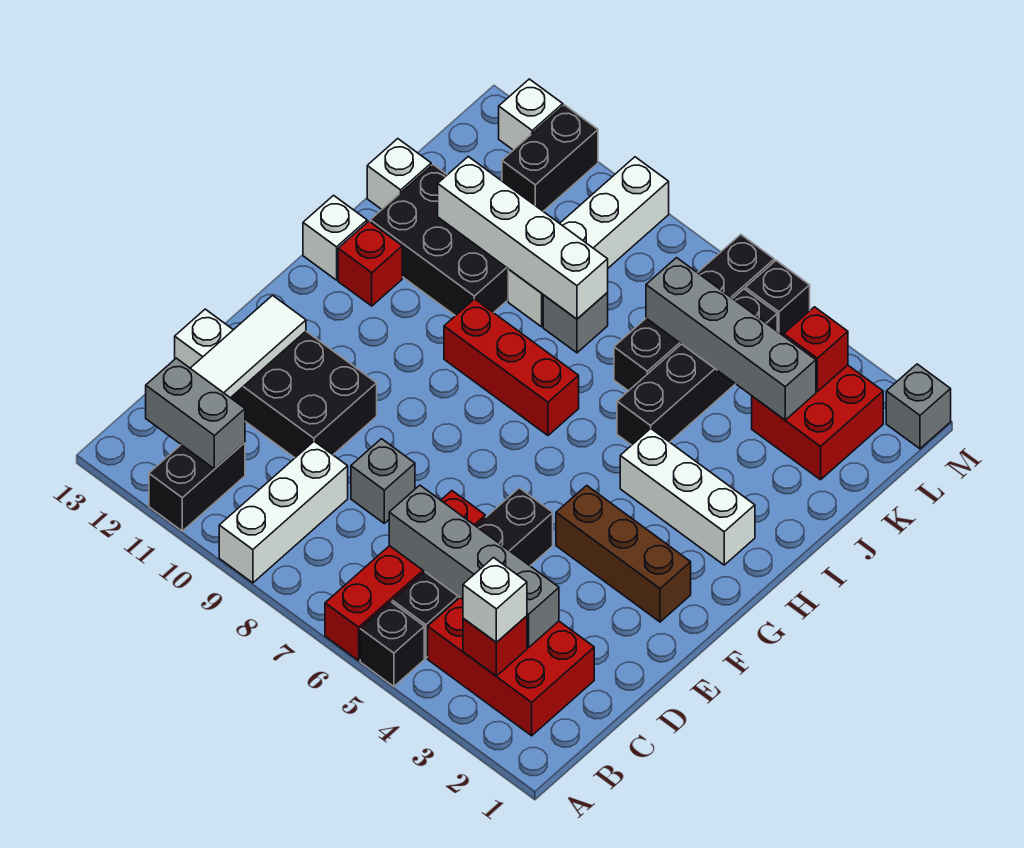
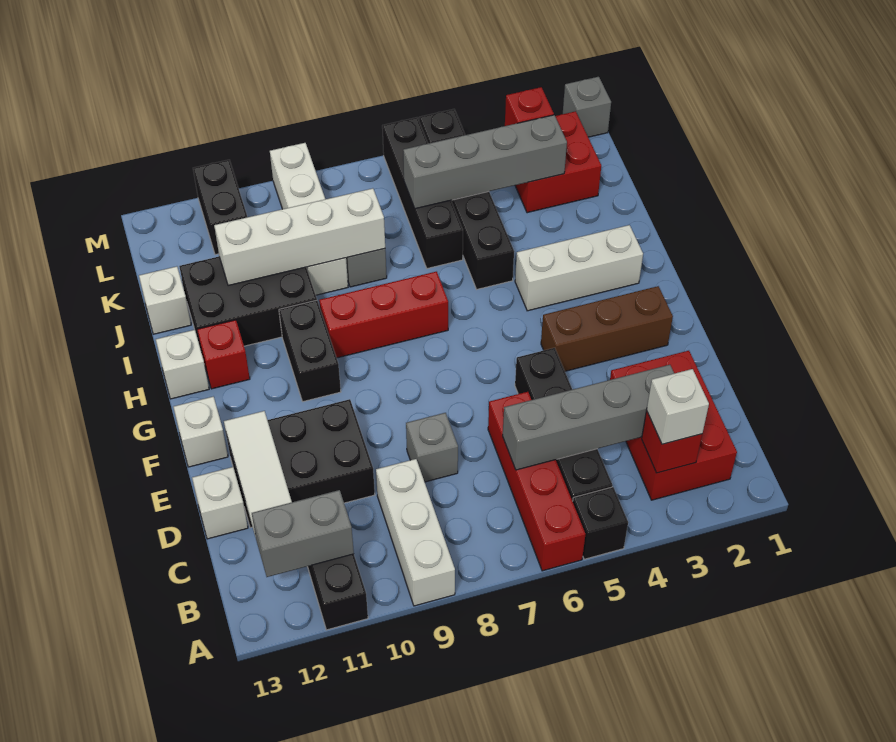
red brick B2:C4 level 1 -> red brick B2:D3 level 1
none -> black brick G10:H10 level 1
white brick M12 level 1 -> white brick F13 level 1

